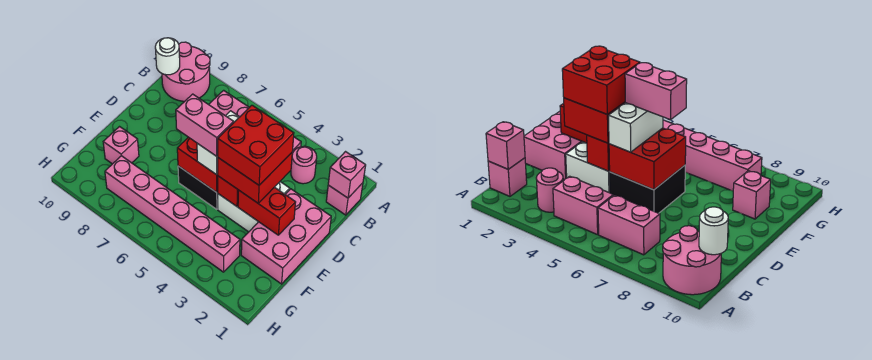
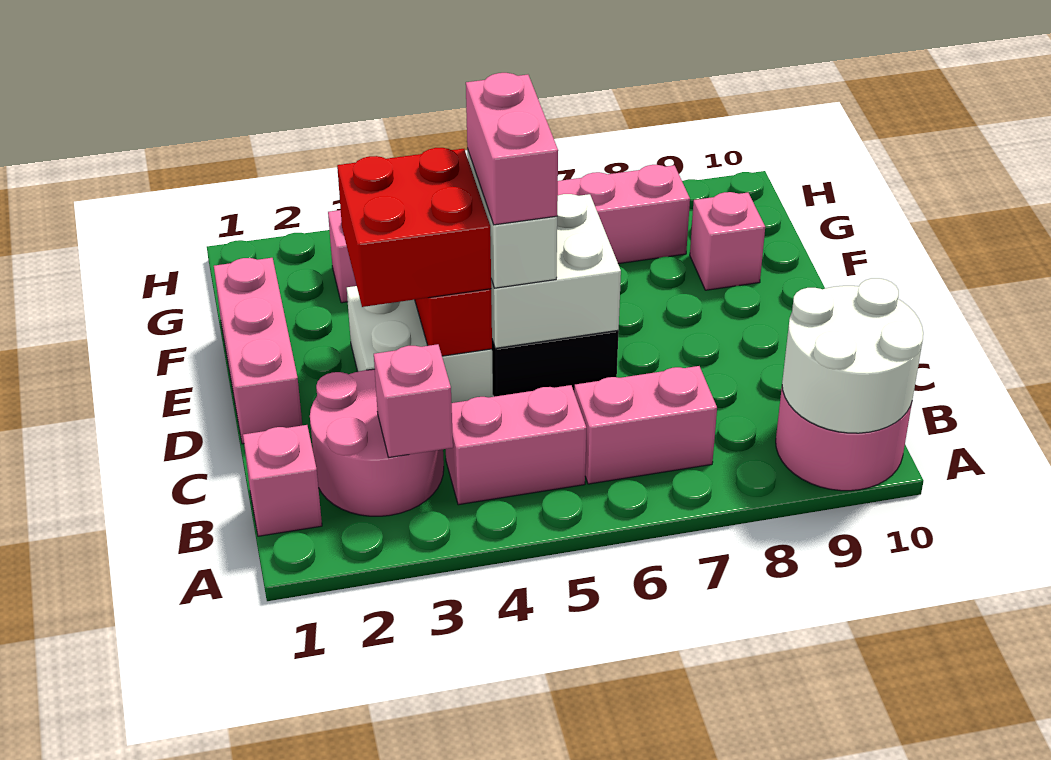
pink brick B1 level 2 -> pink brick B3 level 2
pink round brick B3 level 1 -> pink round brick B2:C3 level 1
white round brick B10 level 2 -> white round brick A9:B10 level 2
pink brick D1:F2 level 1 -> pink brick D1:F1 level 1
red brick D3:E4 level 4 -> none
red brick D5:E6 level 2 -> white brick D5:E6 level 2
red brick E2:E3 level 2 -> none
pink brick E5:E6 level 4 -> pink brick D5:E5 level 4

